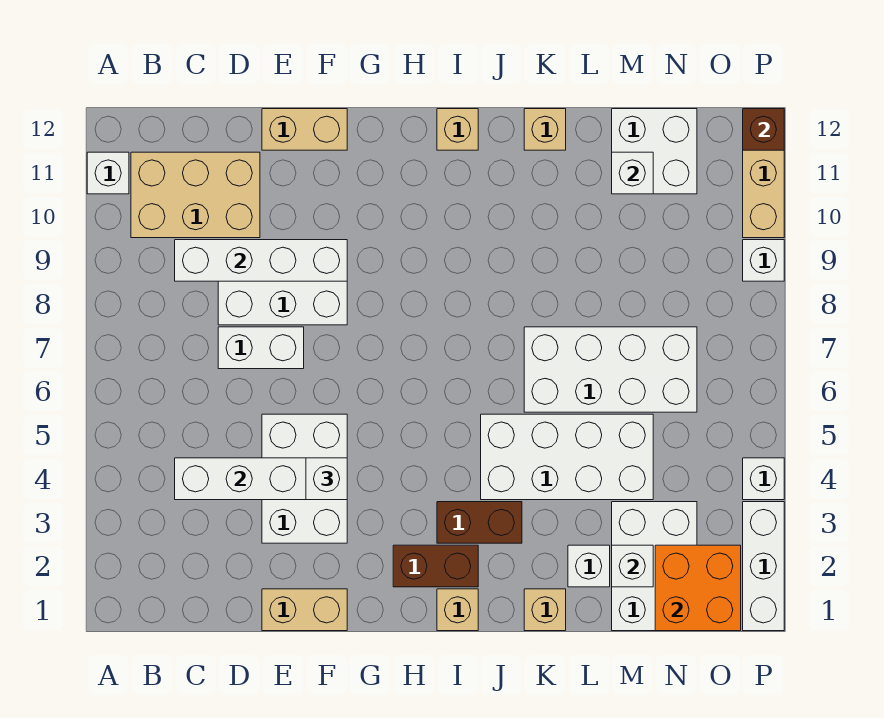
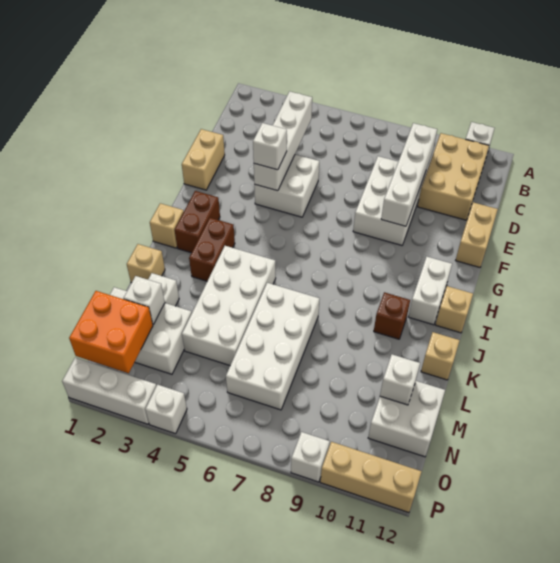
white brick D7:E7 level 1 -> white brick H11:I11 level 1
white brick E3:F5 level 1 -> white brick E4:F5 level 1
brown brick P12 level 2 -> brown brick J10 level 1

